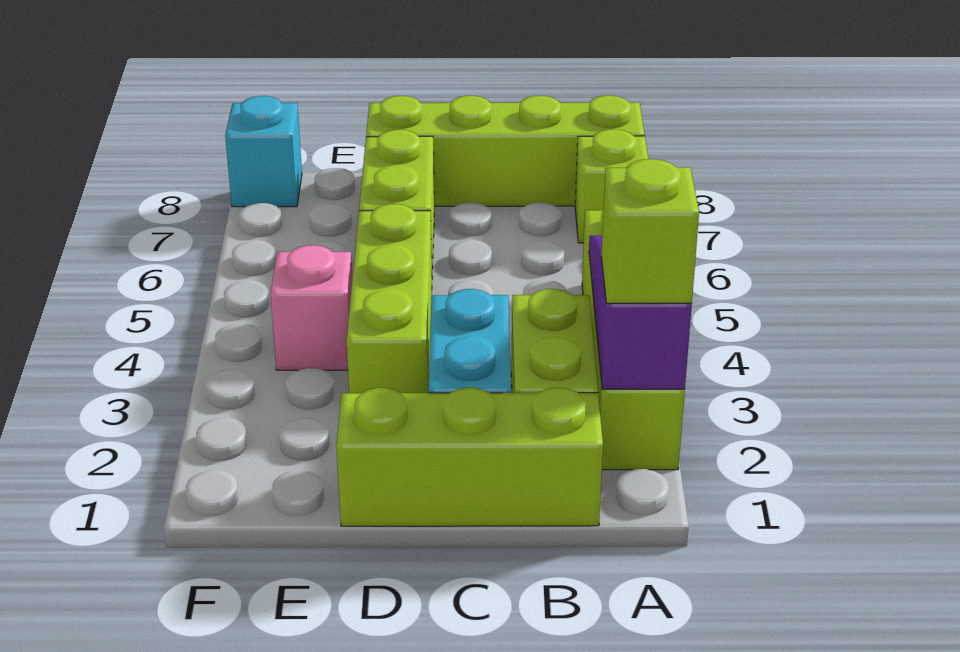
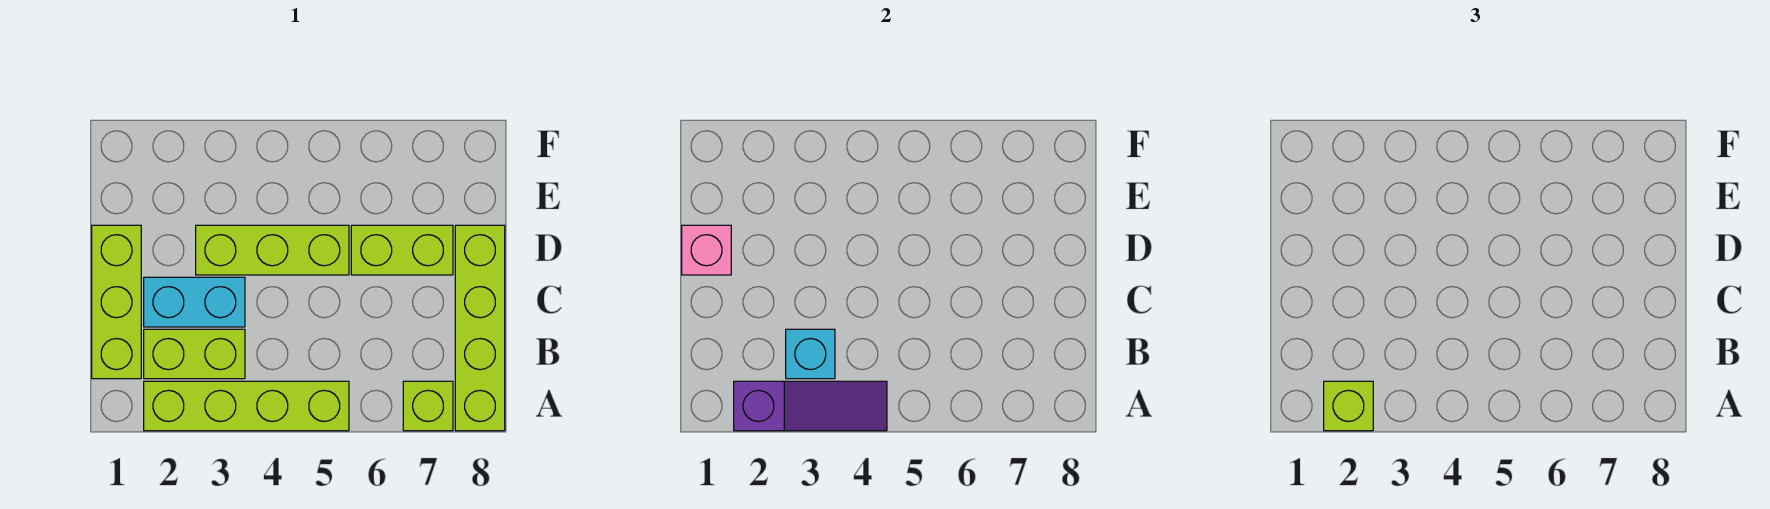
pink brick E4 level 1 -> pink brick D1 level 2
cyan brick F8 level 1 -> cyan brick B3 level 2

